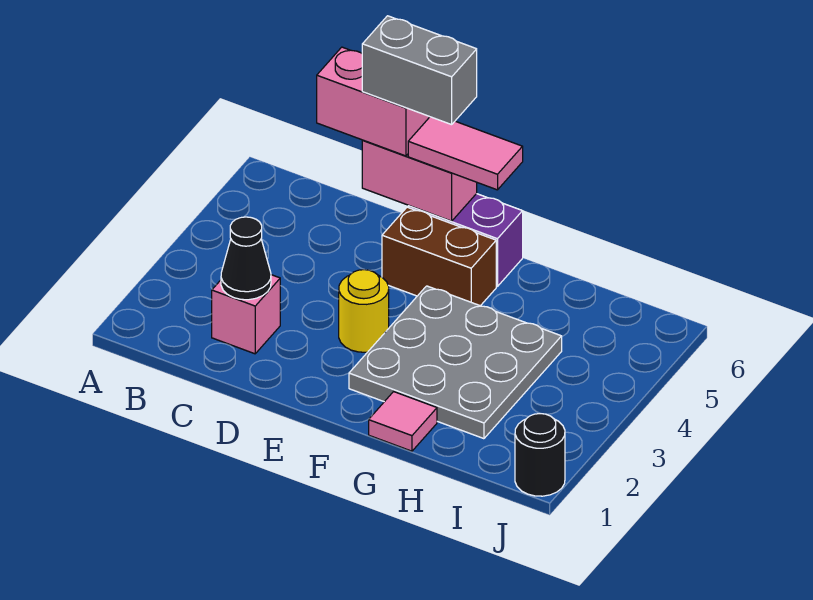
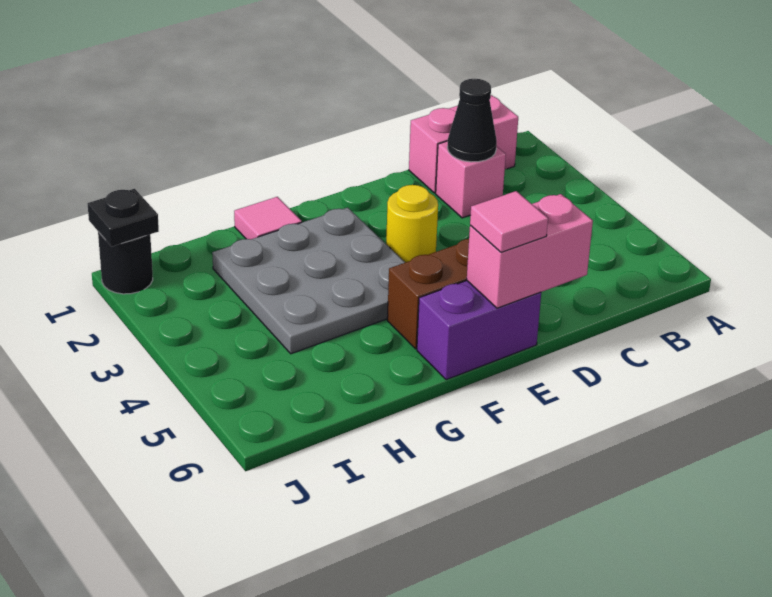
pink brick C6:D6 level 3 -> pink brick B1:C1 level 1
grey brick D6:E6 level 4 -> none
pink tile E6:F6 level 3 -> pink tile E6 level 3
none -> black plate J1 level 2

